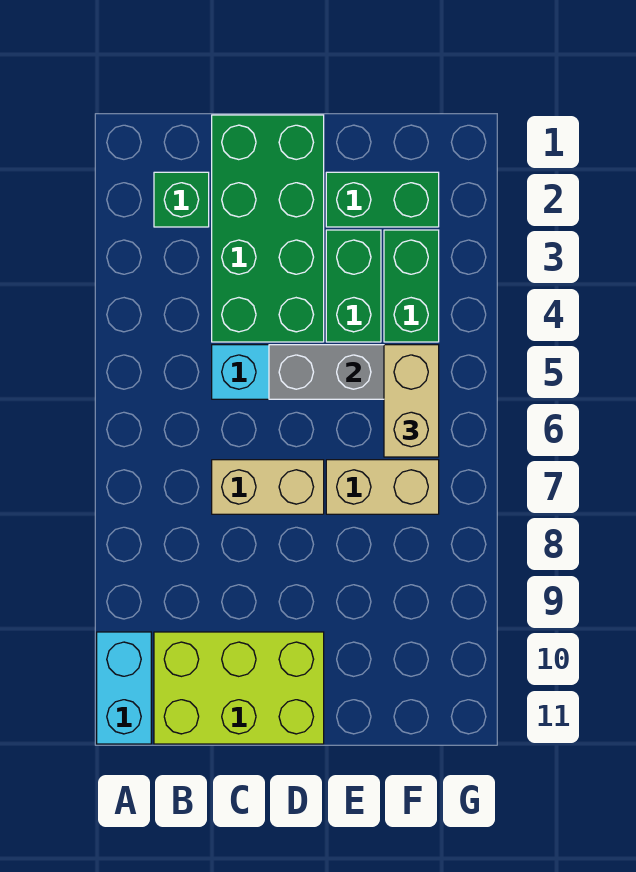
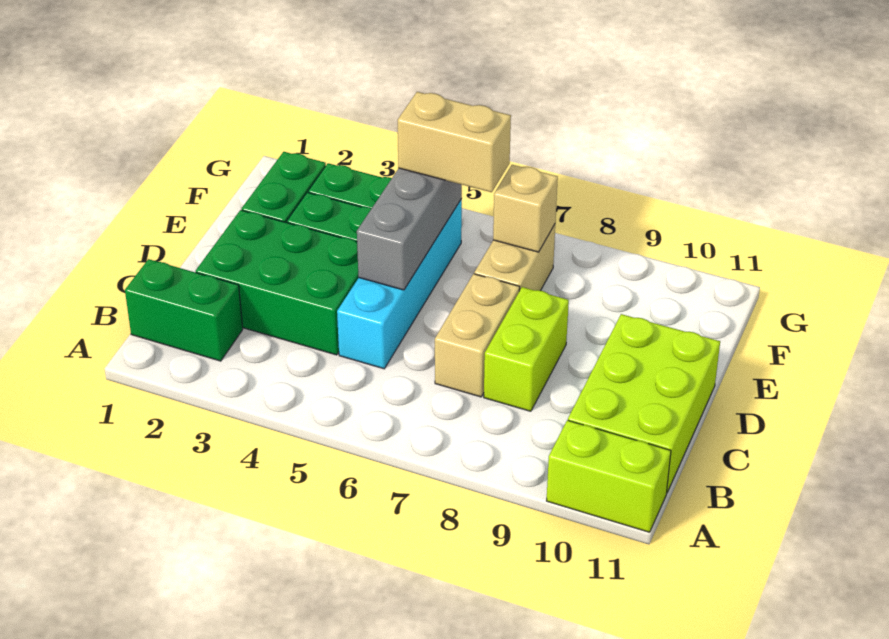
cyan brick A10:A11 level 1 -> lime brick A10:A11 level 1
green brick B2 level 1 -> green brick B1:B2 level 1
green brick C1:D4 level 1 -> green brick C2:D4 level 1
none -> lime brick C8:D8 level 1
none -> tan brick F7 level 2

